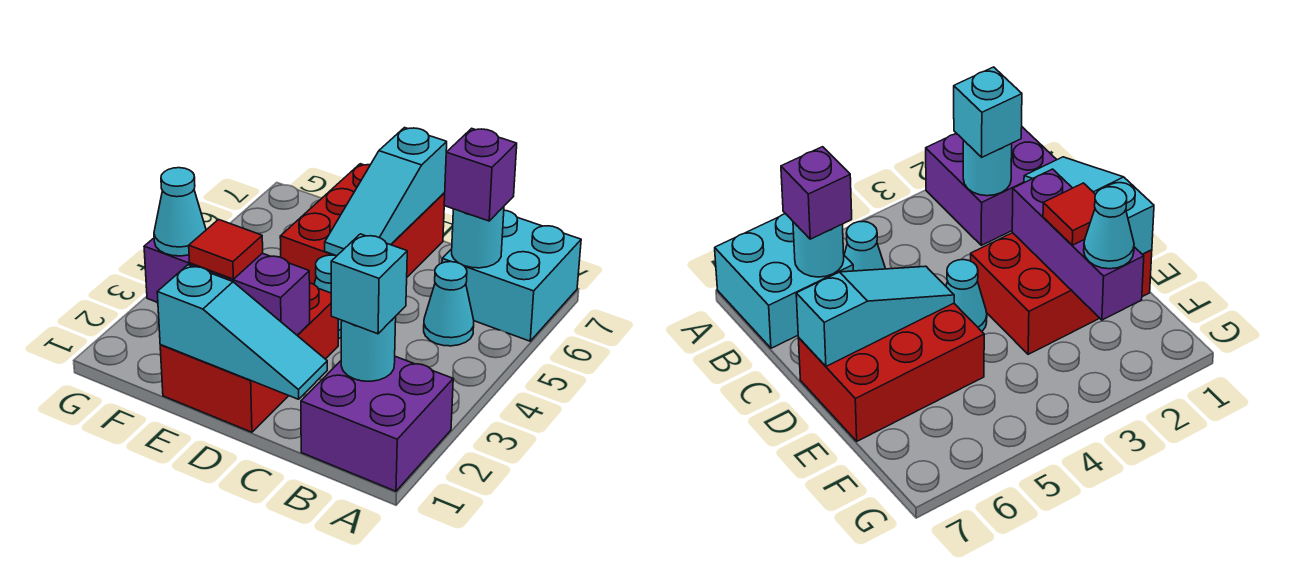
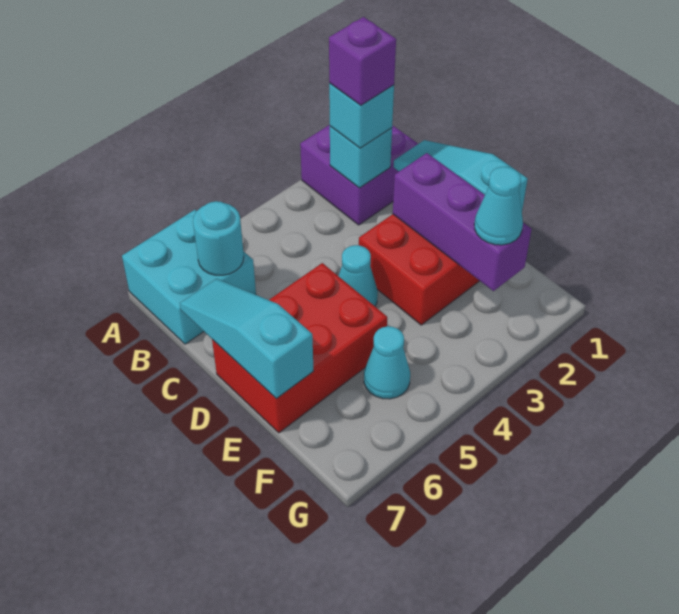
cyan round brick B2 level 2 -> cyan brick B2 level 2
cyan cone B5 level 1 -> cyan cone F5 level 1
purple brick B6 level 3 -> purple brick B2 level 4
cyan slope D5:D7 level 2 top 7 -> cyan slope C7:E7 level 2 top E
red tile E2 level 3 -> none

